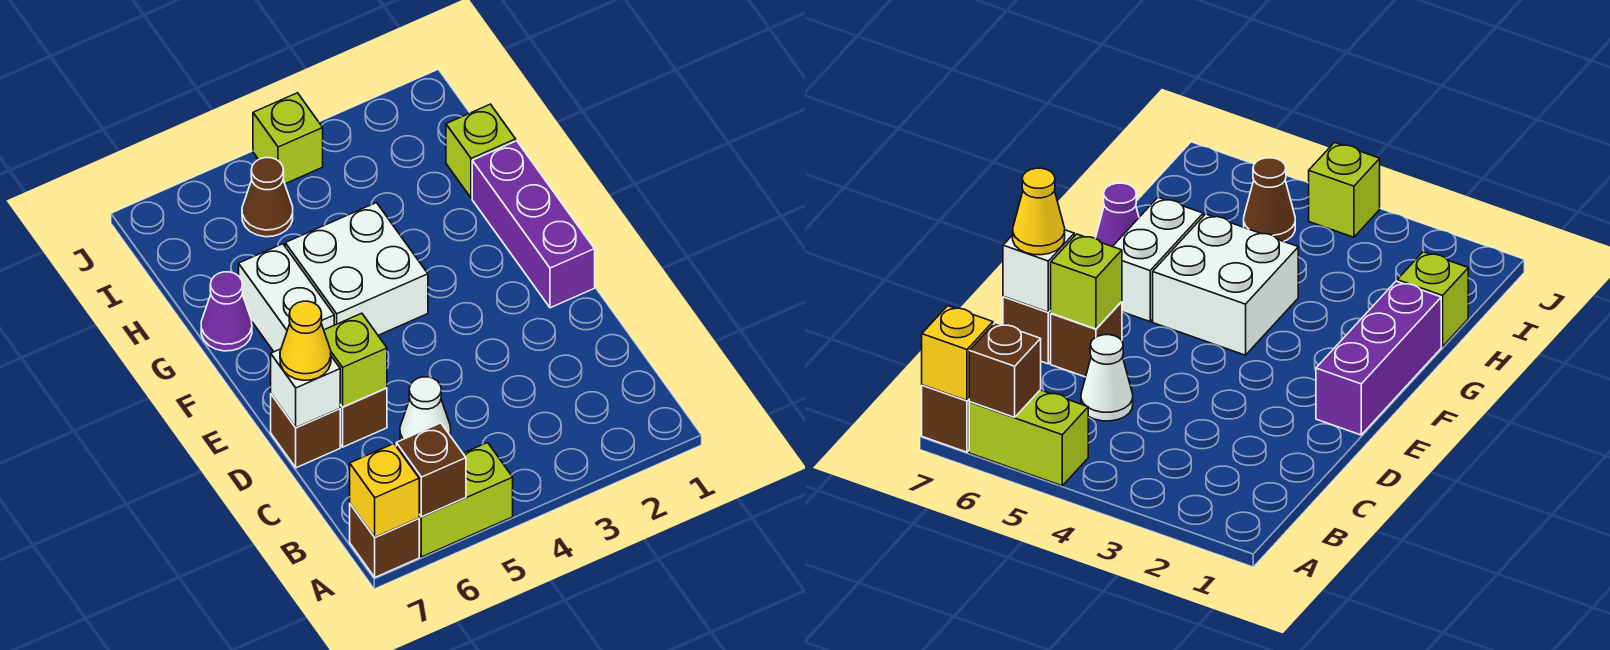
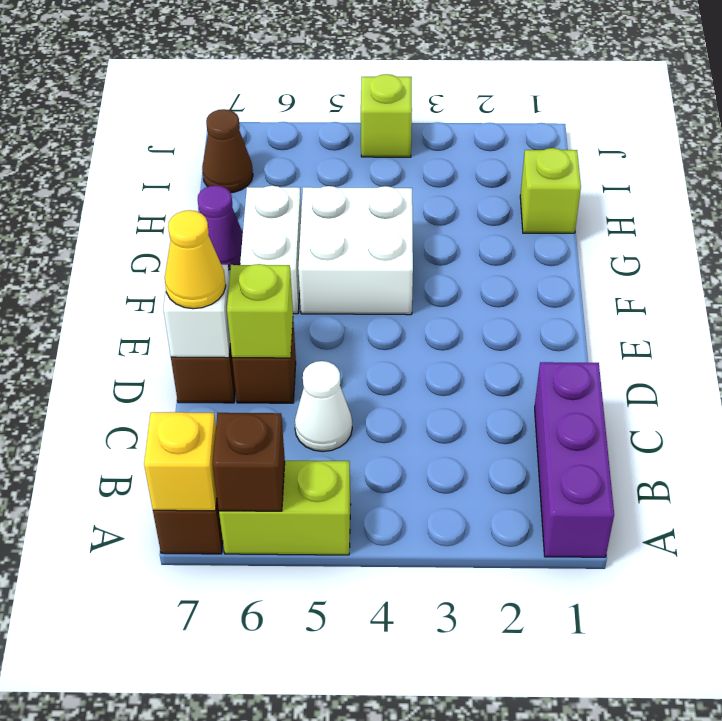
purple brick E1:G1 level 1 -> purple brick A1:C1 level 1
brown cone I5 level 1 -> brown cone I7 level 1

